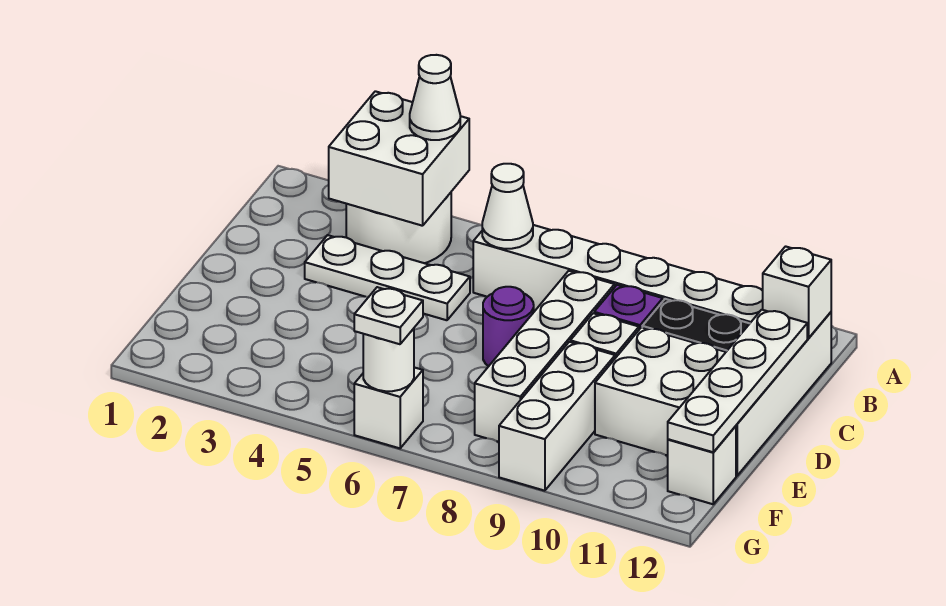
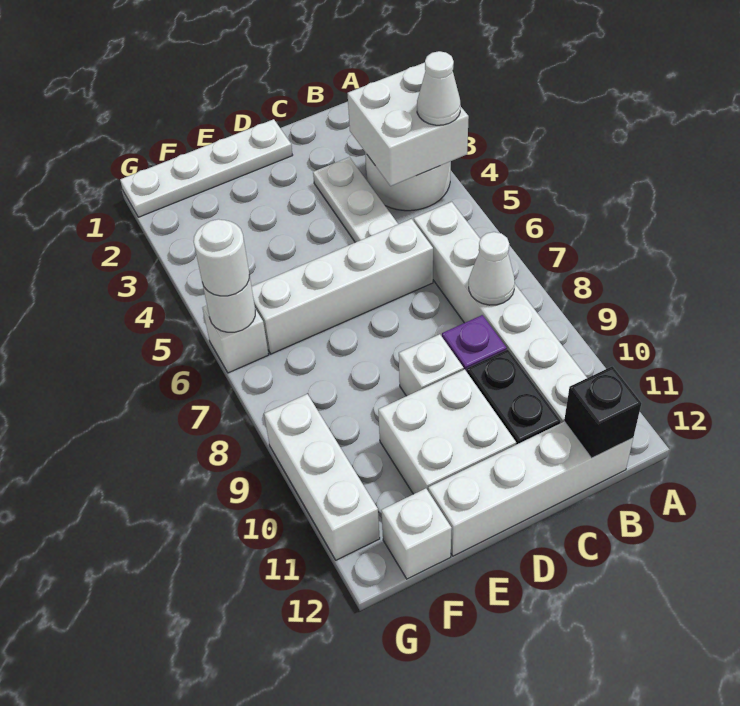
white cone B6 level 2 -> white cone B8 level 2
white brick B12 level 2 -> black brick B12 level 2
white brick C8:F8 level 1 -> white brick C6:F6 level 1
white plate C12:F12 level 2 -> white plate D1:G1 level 1
purple round brick D7 level 1 -> none
white brick E9:G9 level 1 -> white brick G9:G11 level 1
white plate G6 level 3 -> white round brick G6 level 3

